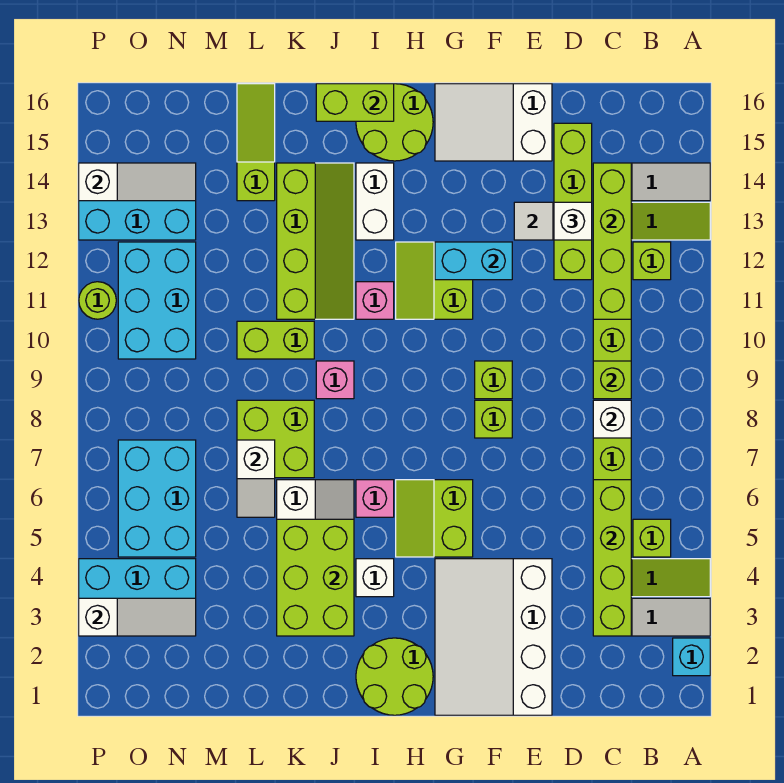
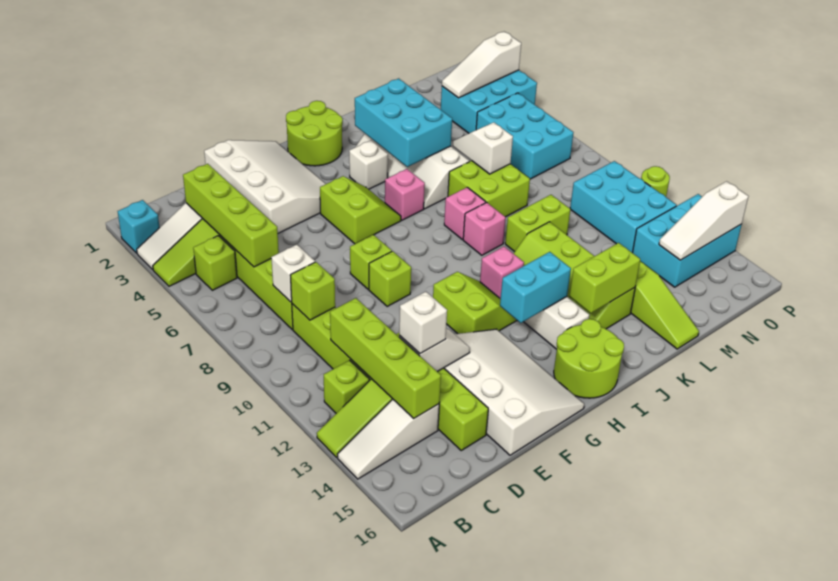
white slope E15:G16 level 1 top E -> white slope E13:G16 level 1 top E
cyan brick F12:G12 level 2 -> cyan brick H13:I13 level 2
lime brick I16:J16 level 2 -> lime brick J14:K14 level 2
lime brick J3:K5 level 2 -> cyan brick J3:K5 level 2
none -> pink brick J8 level 1

